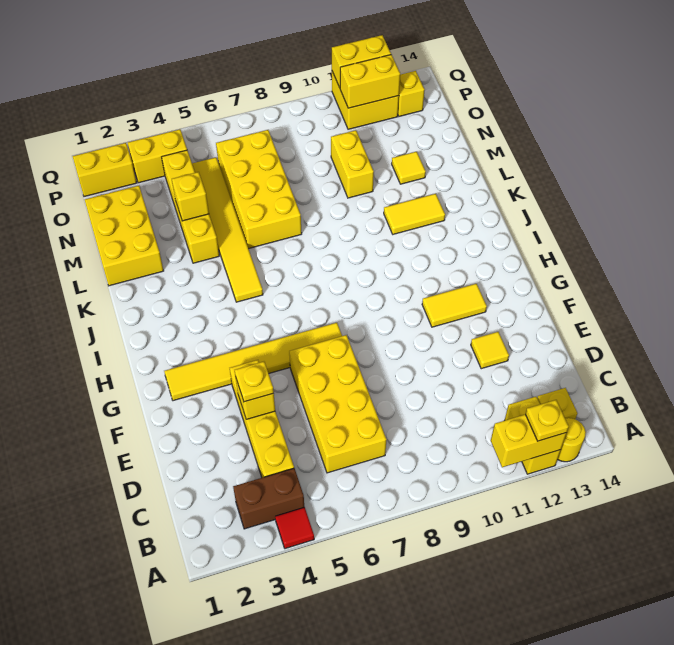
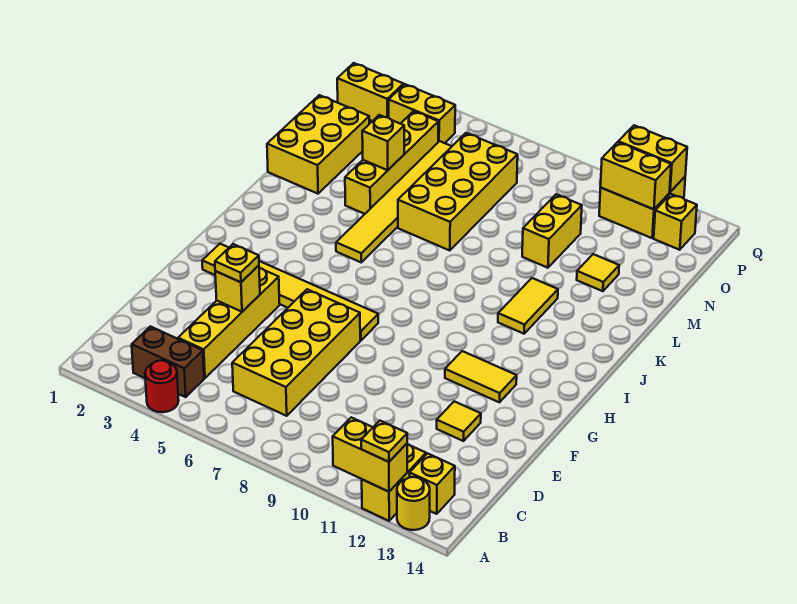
red tile A4 level 1 -> red round brick A4 level 1
yellow tile K11:K12 level 1 -> yellow tile J11:K11 level 1

